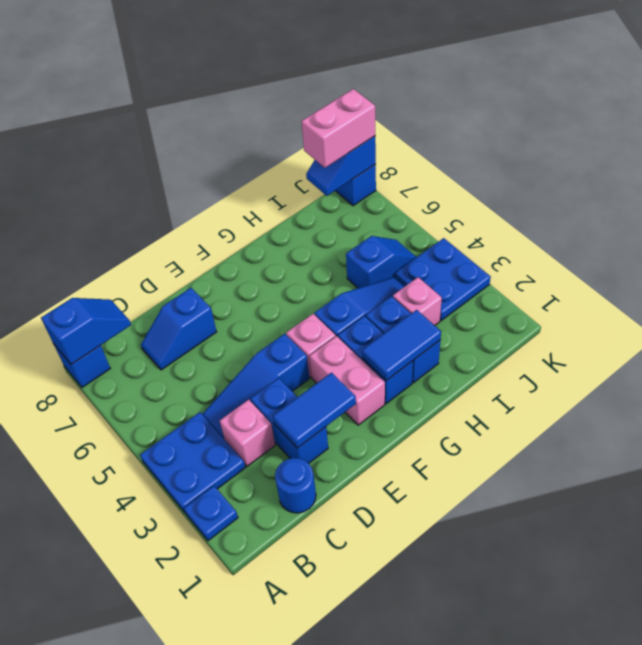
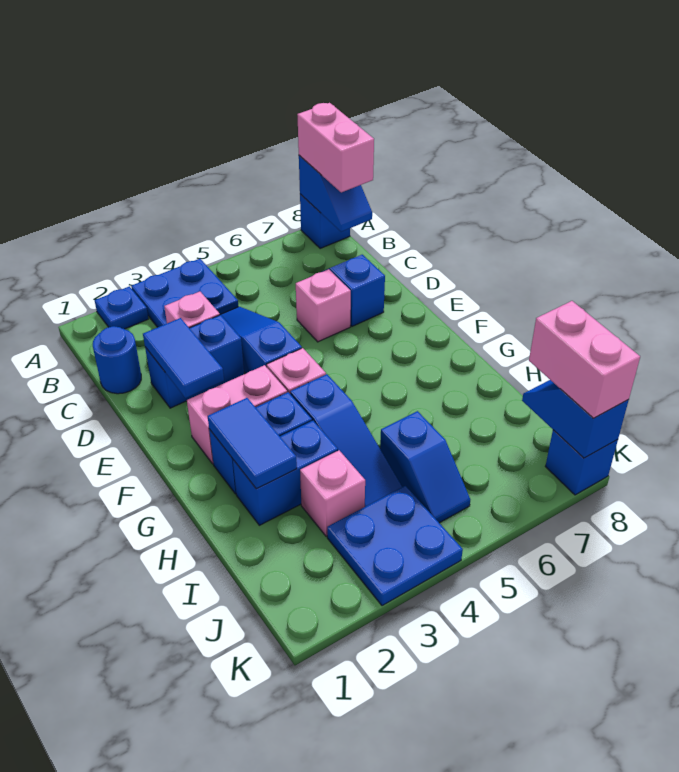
none -> pink brick A8:B8 level 3
none -> pink brick D6 level 1

